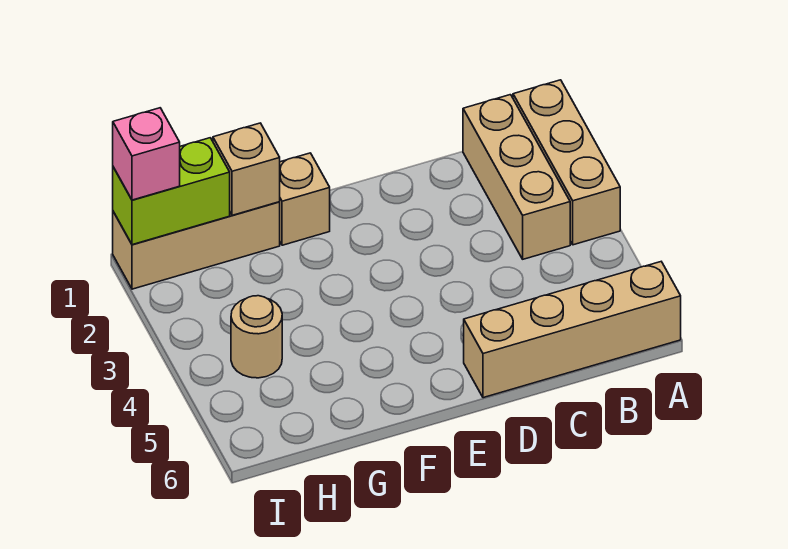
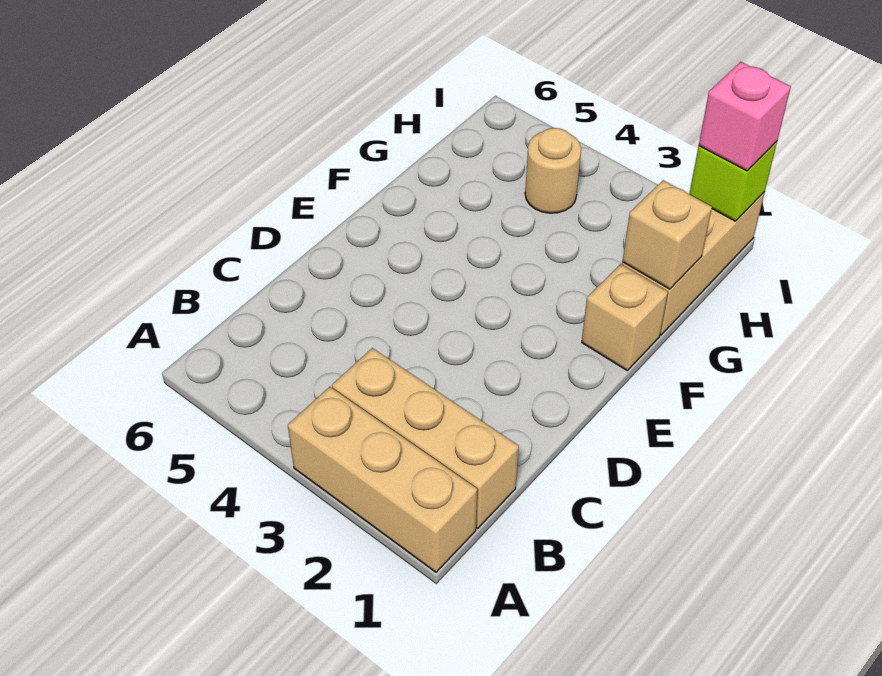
tan brick A6:D6 level 1 -> none
lime brick H1:I1 level 2 -> lime brick I1 level 2

